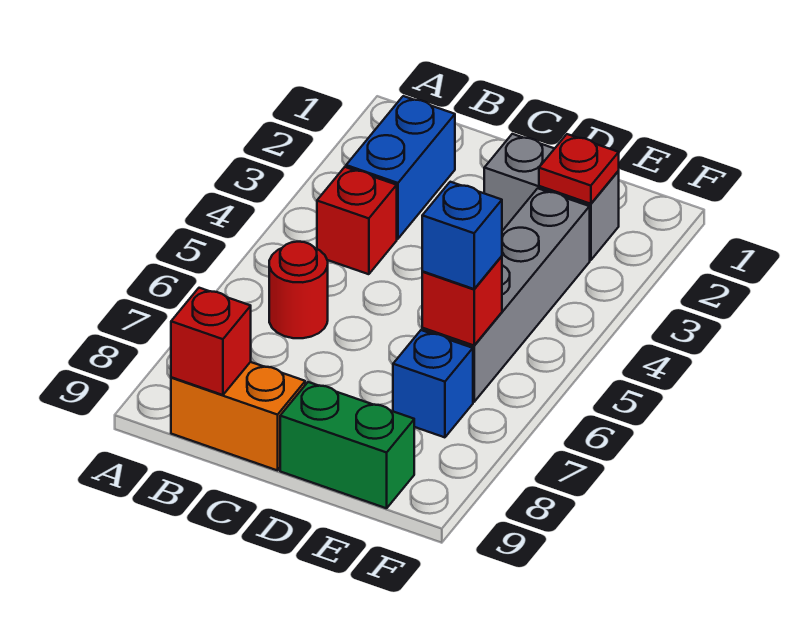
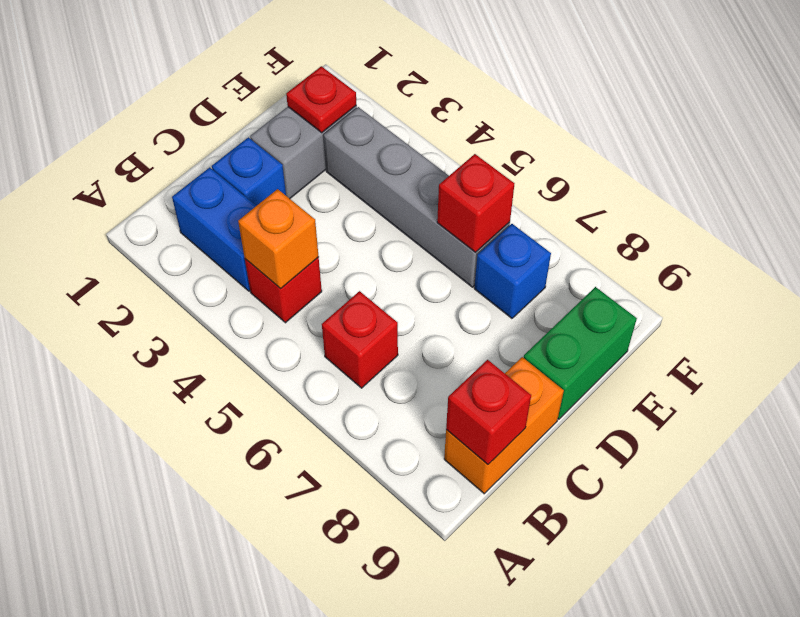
none -> orange brick B4 level 2
red round brick B6 level 1 -> red brick B6 level 1
blue brick E6 level 3 -> blue brick C2 level 1

